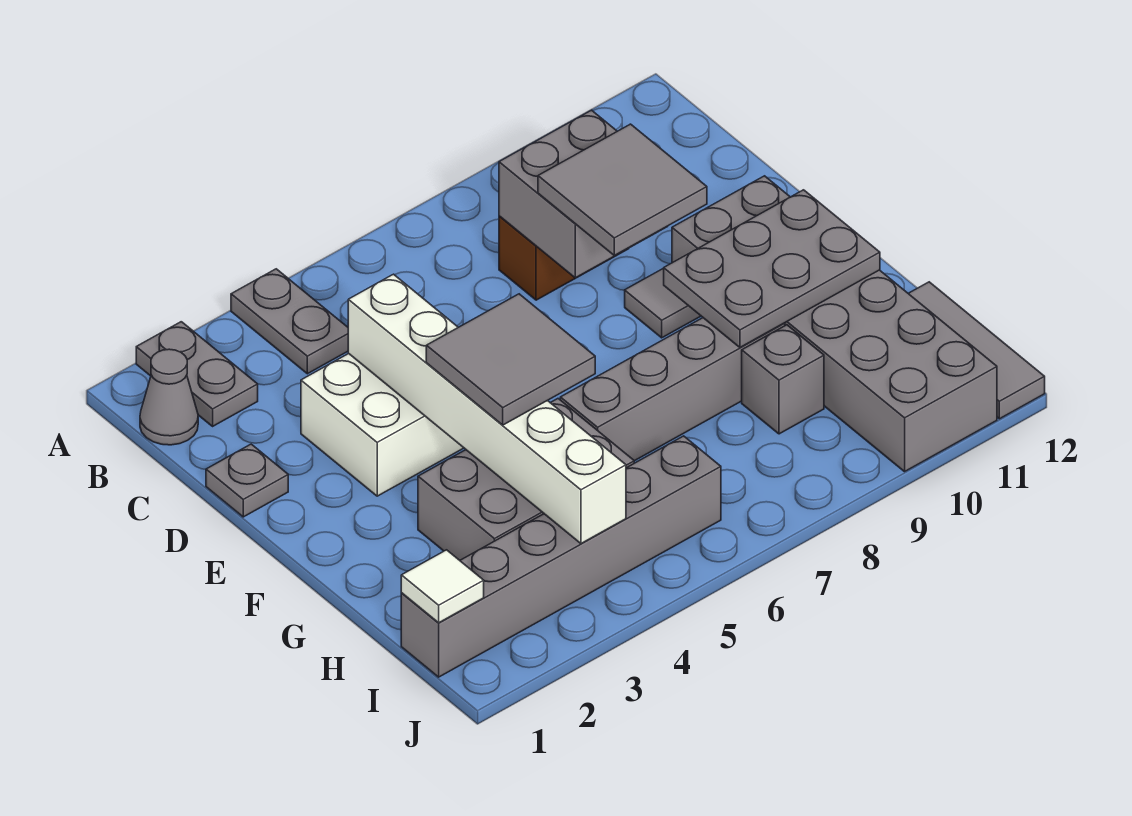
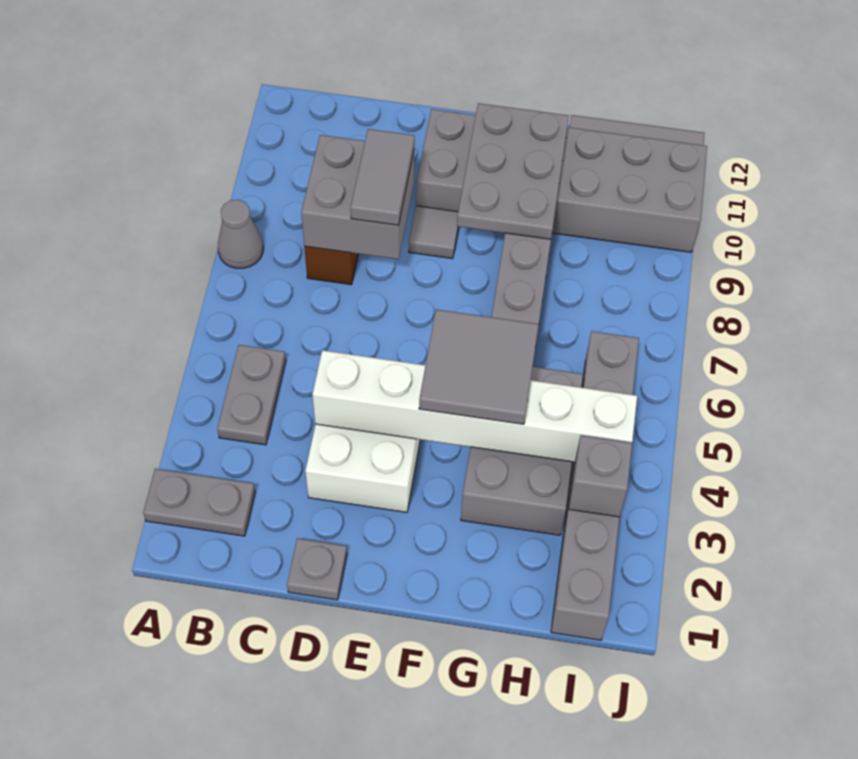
grey plate A4:B4 level 1 -> grey plate B4:B5 level 1
grey cone B1 level 1 -> grey cone A8 level 1
grey tile D8:E9 level 3 -> grey tile D8:D9 level 3
grey brick H9 level 1 -> grey brick I3 level 2
white tile I1 level 2 -> none

